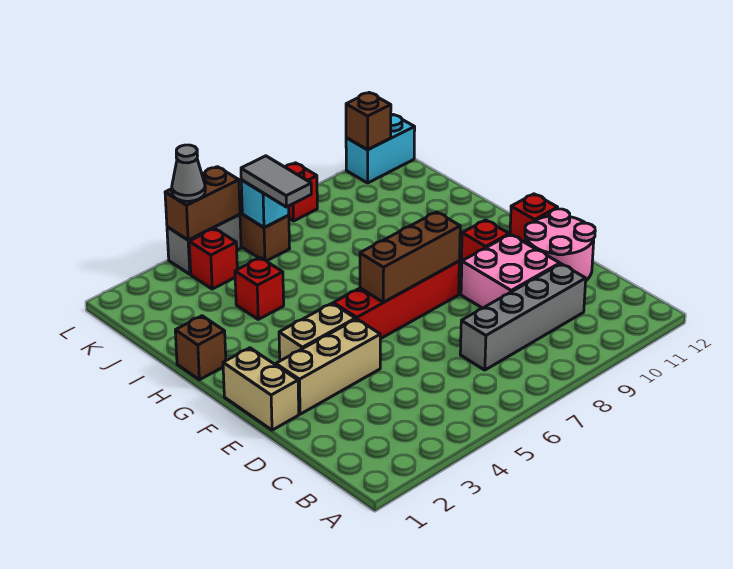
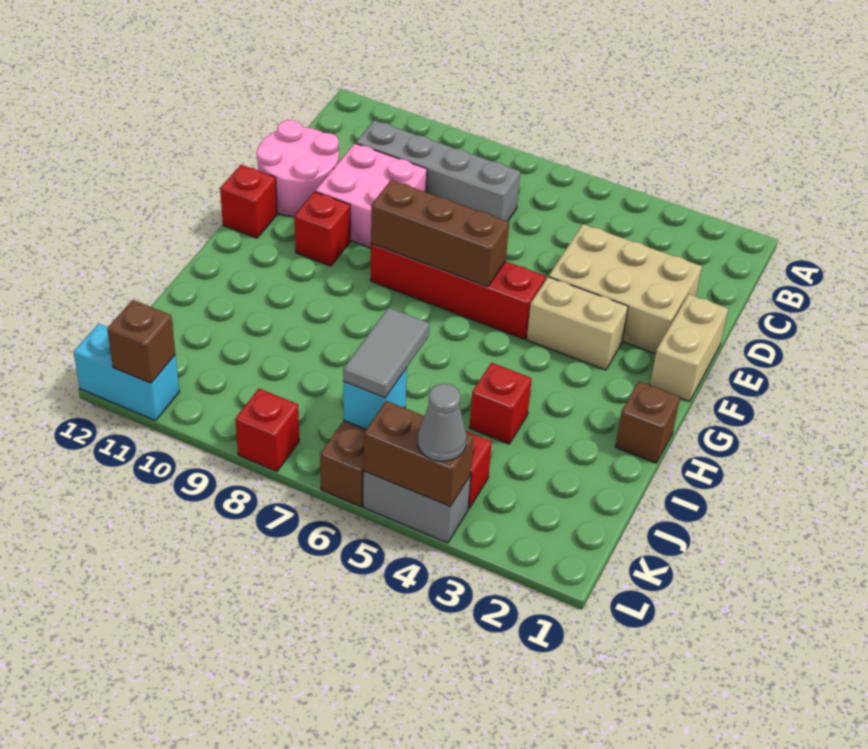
tan brick E2:E4 level 1 -> tan brick D2:E4 level 1

